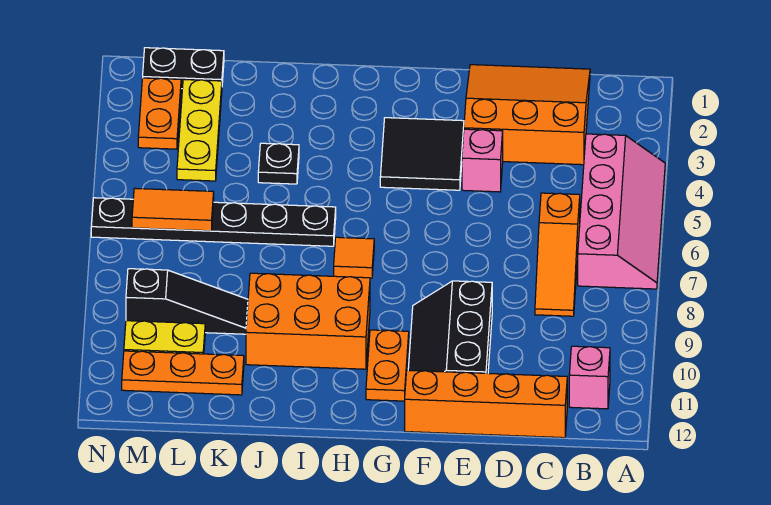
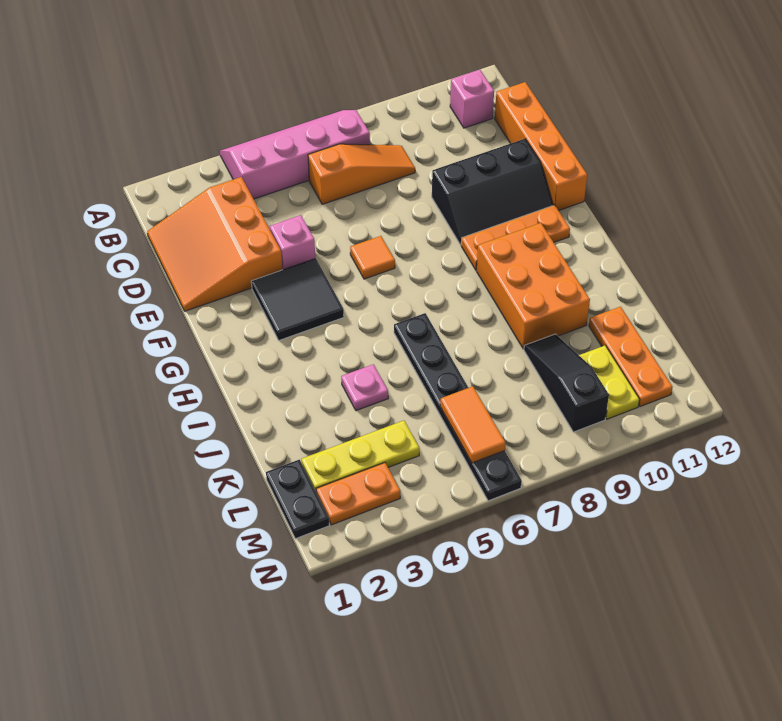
orange plate G10:G11 level 1 -> orange plate G9:G11 level 1
orange tile H7 level 1 -> orange tile F6 level 1
black plate J4 level 1 -> pink plate J4 level 1

